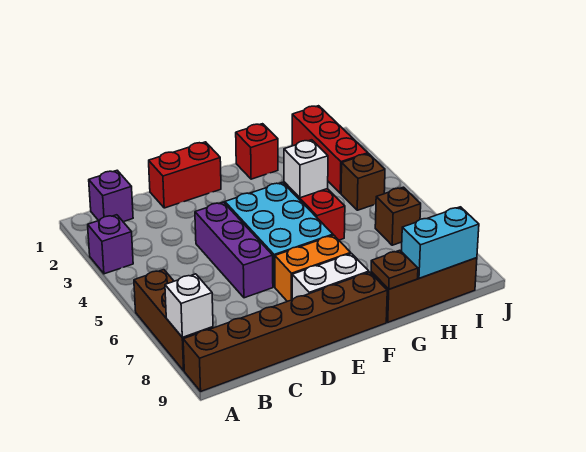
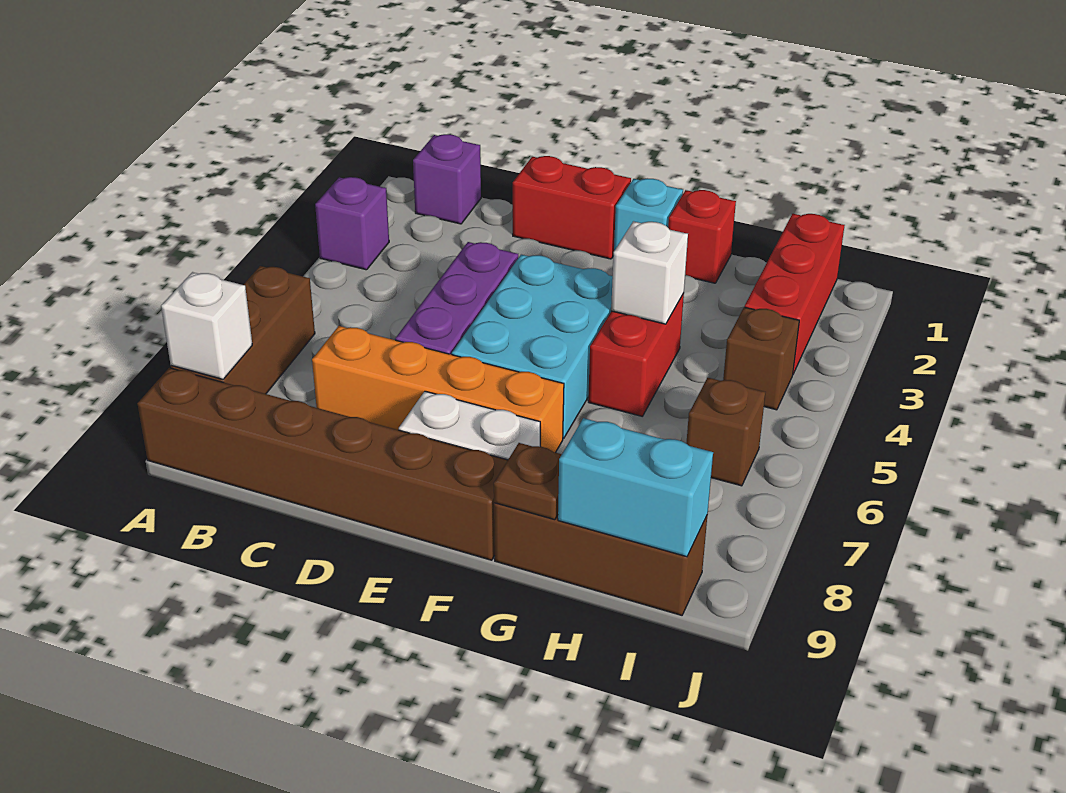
orange brick E7:F7 level 1 -> orange brick C7:F7 level 1
none -> cyan brick F1 level 1

